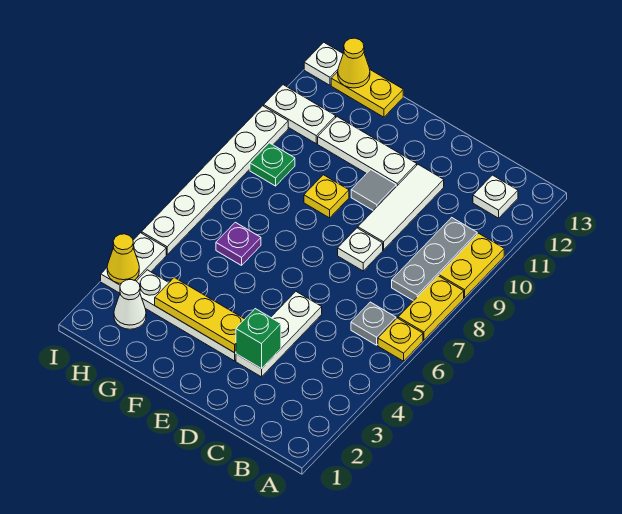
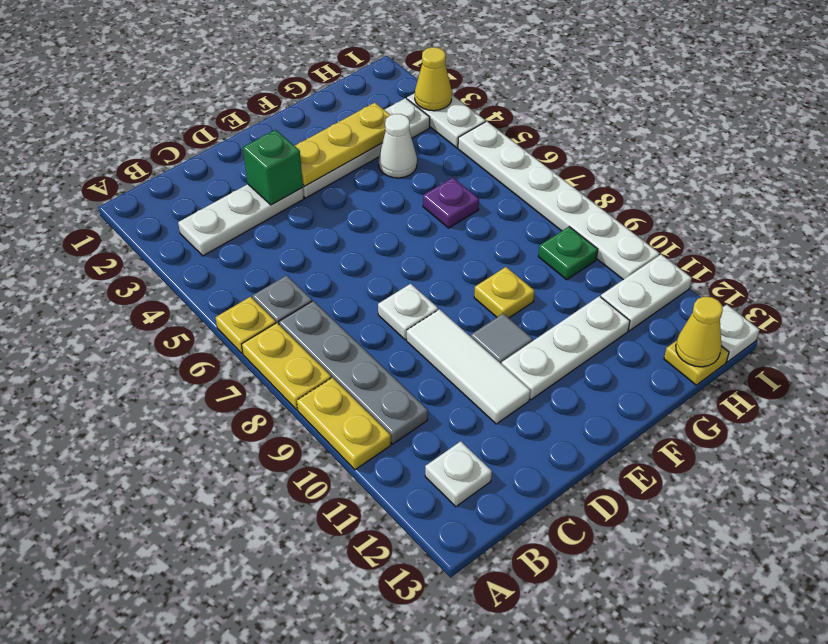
grey plate B8:B10 level 1 -> grey plate B7:B10 level 1
white plate D3:D5 level 1 -> white plate B3:D3 level 1
yellow plate G13:H13 level 1 -> yellow plate H13 level 1
white cone H2 level 1 -> white cone G4 level 1

